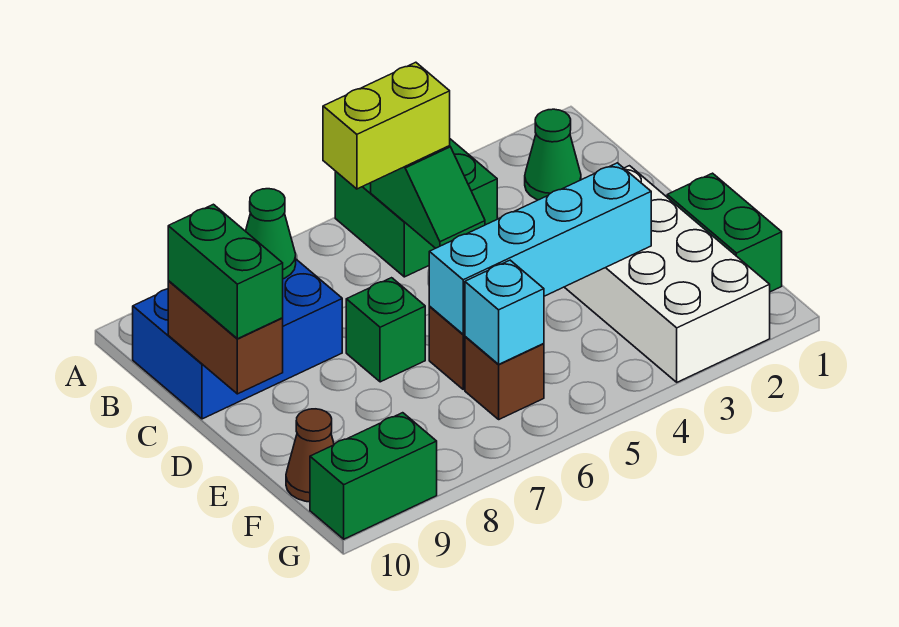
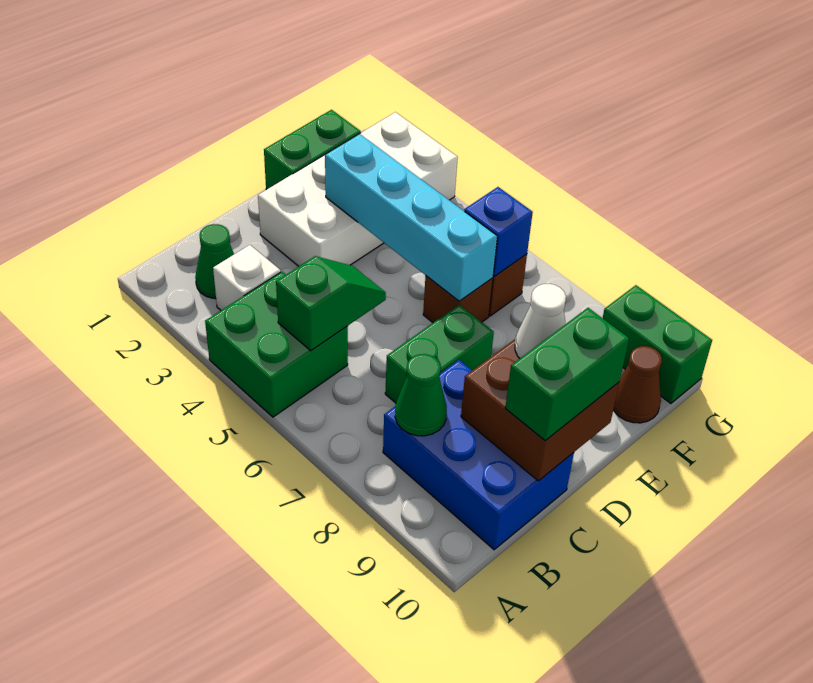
none -> white brick B3 level 1
lime brick B5:B6 level 3 -> none
brown brick C10:D10 level 2 -> brown brick C9:D10 level 2
green brick D7 level 1 -> green brick C7:D7 level 1
none -> white cone D9 level 3
cyan brick F6 level 2 -> blue brick F6 level 2

